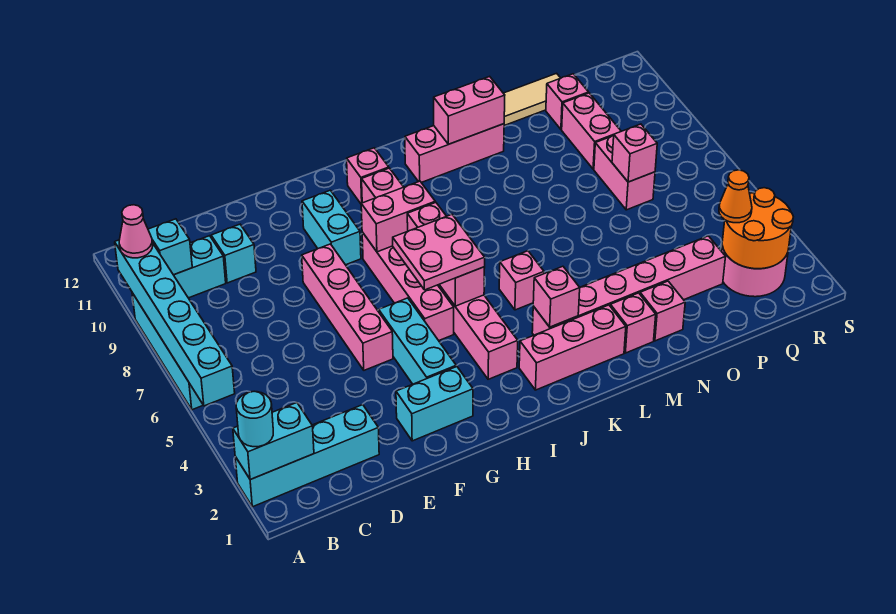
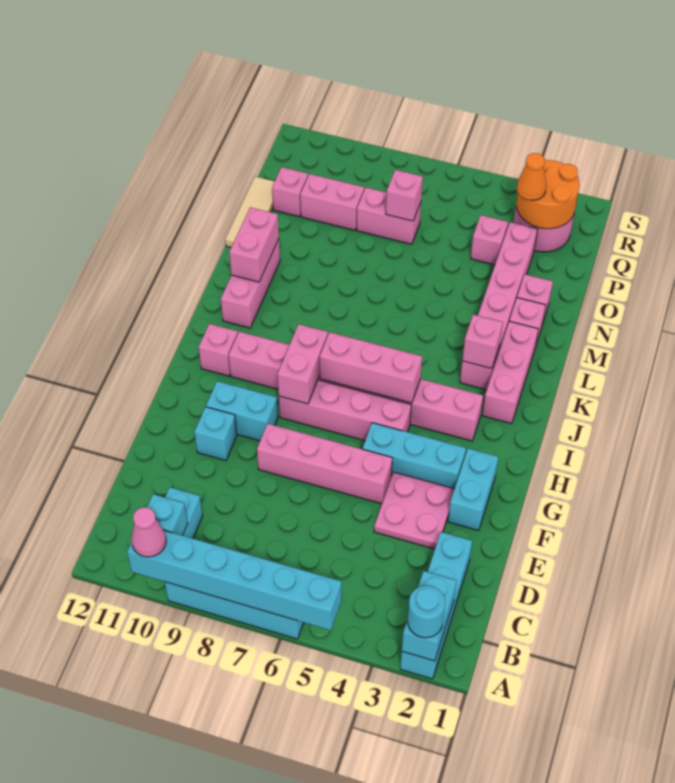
cyan brick D10 level 1 -> cyan brick F10 level 1
pink plate H5:I6 level 3 -> pink plate E3:F4 level 1
pink brick K5 level 1 -> pink brick P4 level 1

